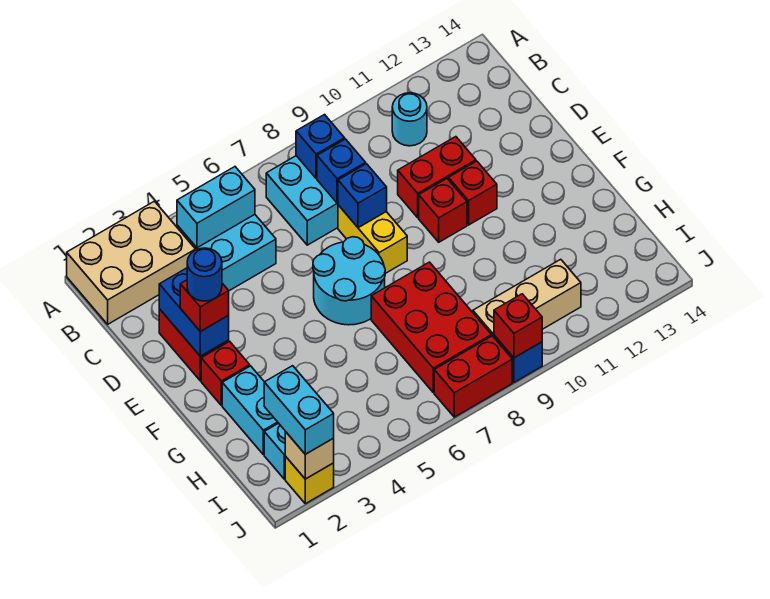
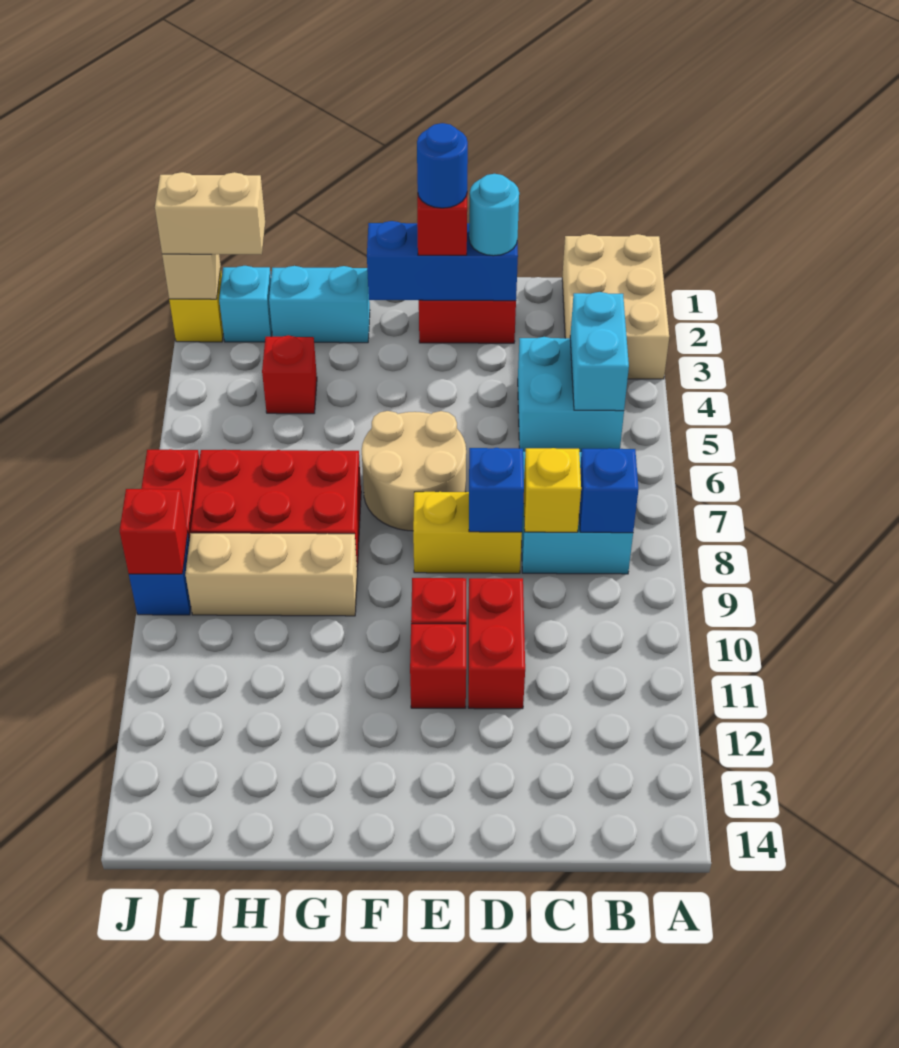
cyan round brick B11 level 1 -> cyan round brick D2 level 3
blue brick C8 level 2 -> yellow brick C8 level 2
blue brick D2:E2 level 2 -> blue brick D2:F2 level 2
cyan round brick E6:F7 level 1 -> tan round brick E6:F7 level 1
red brick F2 level 1 -> red brick H4 level 1
cyan brick I2:J2 level 3 -> tan brick I2:J2 level 3
tan brick I9:I11 level 1 -> tan brick G9:I9 level 1

